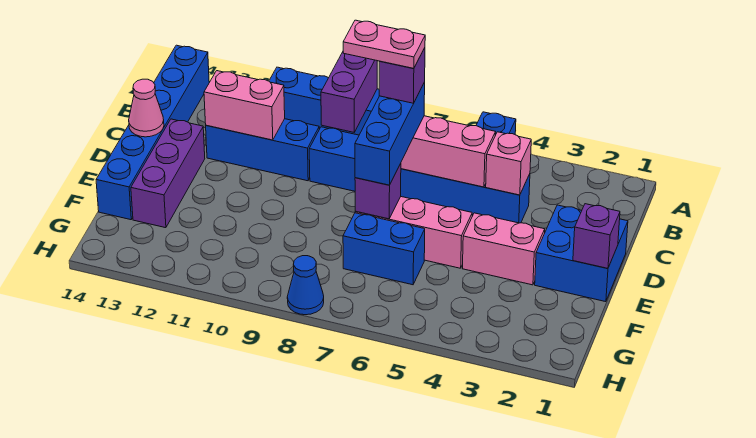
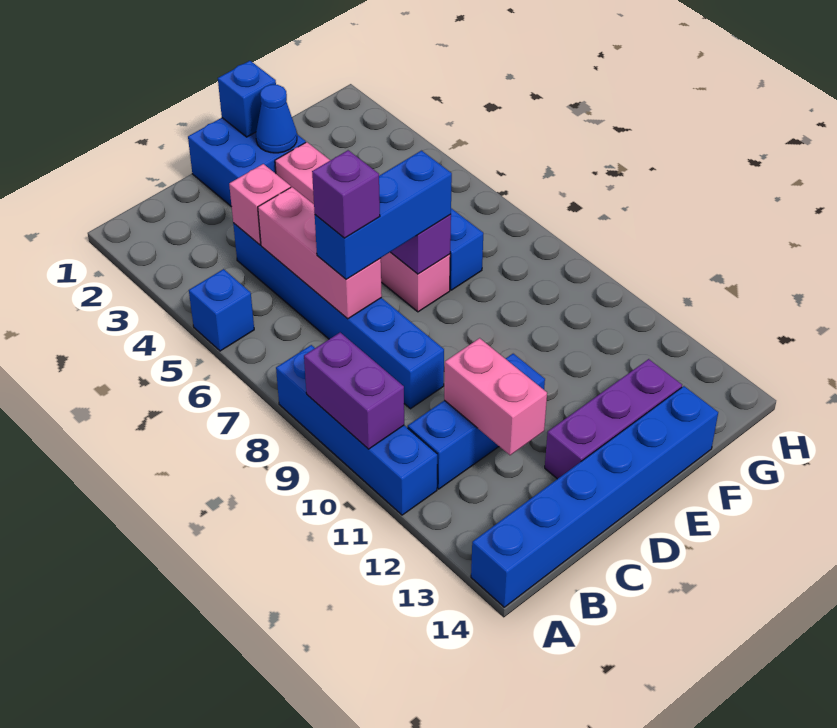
purple brick A9:B9 level 2 -> purple brick A9:A10 level 2
pink plate C7:C8 level 5 -> none
blue brick C10:C12 level 1 -> blue brick B11:D11 level 1
pink cone D14 level 2 -> none
purple brick E1 level 2 -> blue brick E1 level 2
blue cone H8 level 1 -> blue cone E2 level 2

